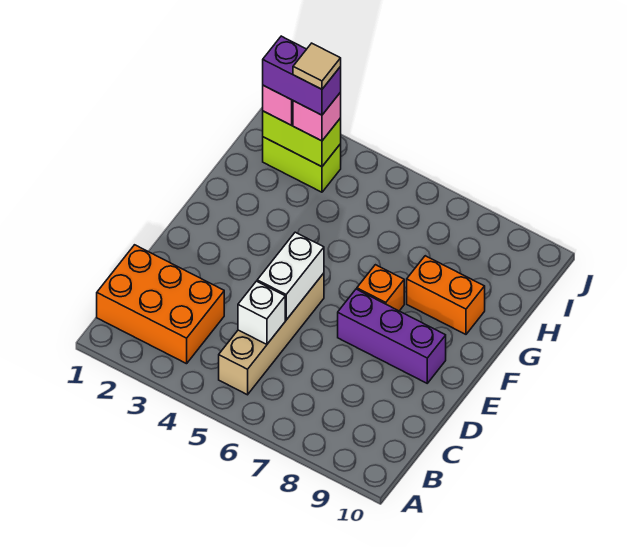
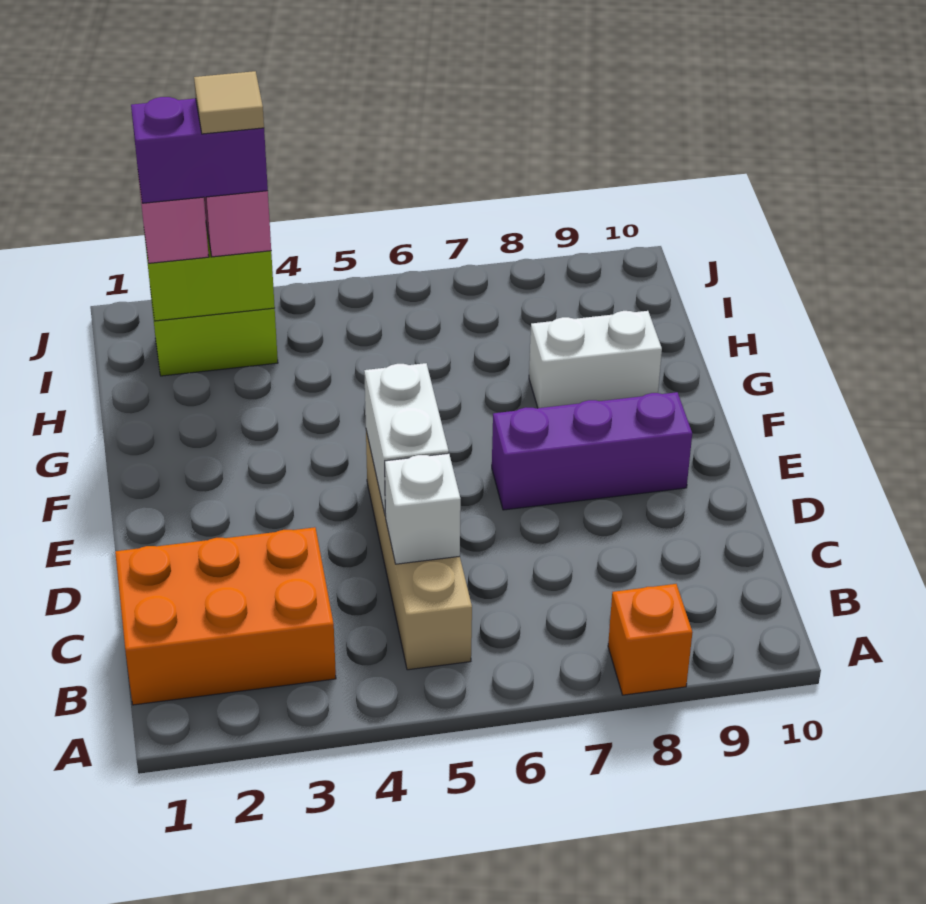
orange brick F7 level 1 -> orange brick A8 level 1
orange brick G8:G9 level 1 -> white brick G8:G9 level 1

